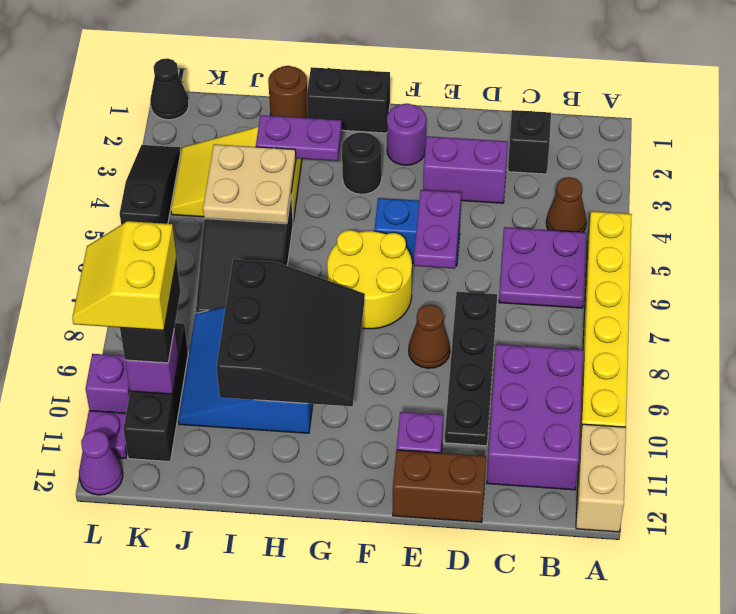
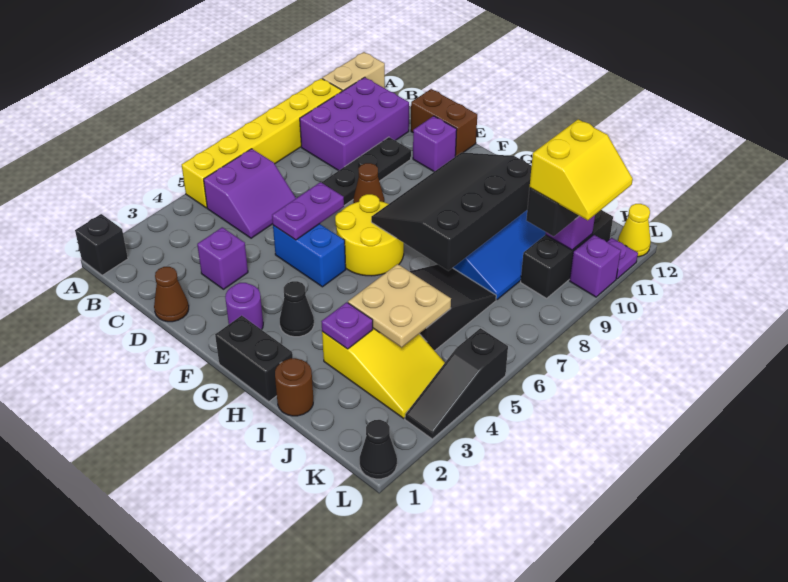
brown cone B4 level 1 -> brown cone D1 level 1
purple plate B5:C6 level 1 -> purple slope B5:C6 level 1 top B
black brick C2 level 1 -> black brick A1 level 1
purple brick D3:E3 level 1 -> purple brick D3 level 1
black round brick G3 level 1 -> black cone G3 level 1
black slope G8:I10 level 2 top I -> black slope G7:I10 level 2 top I
purple plate H3:I3 level 2 -> purple plate I3 level 2
purple cone L12 level 1 -> yellow cone L12 level 1

